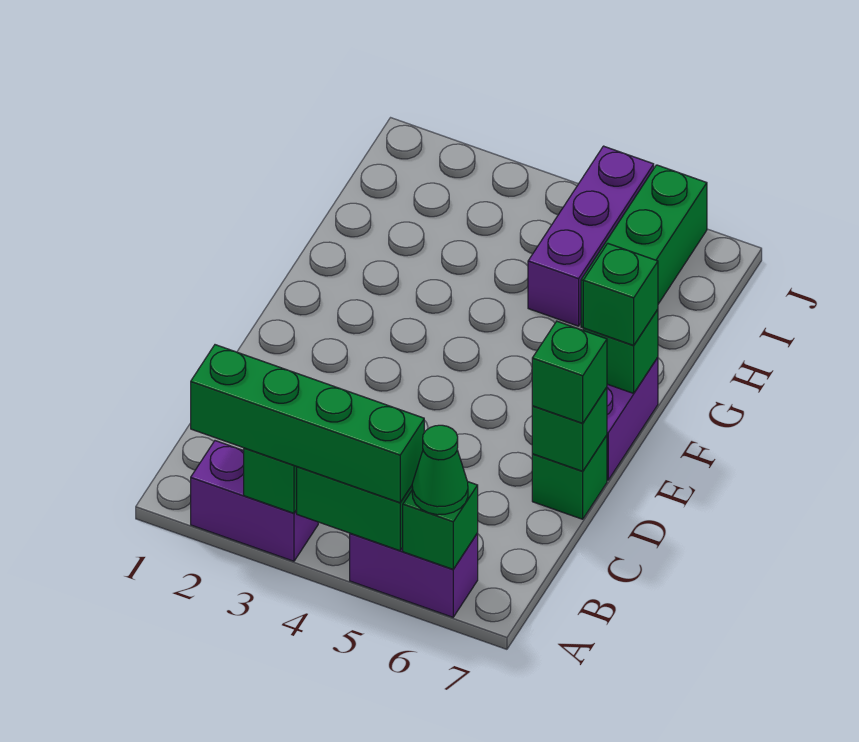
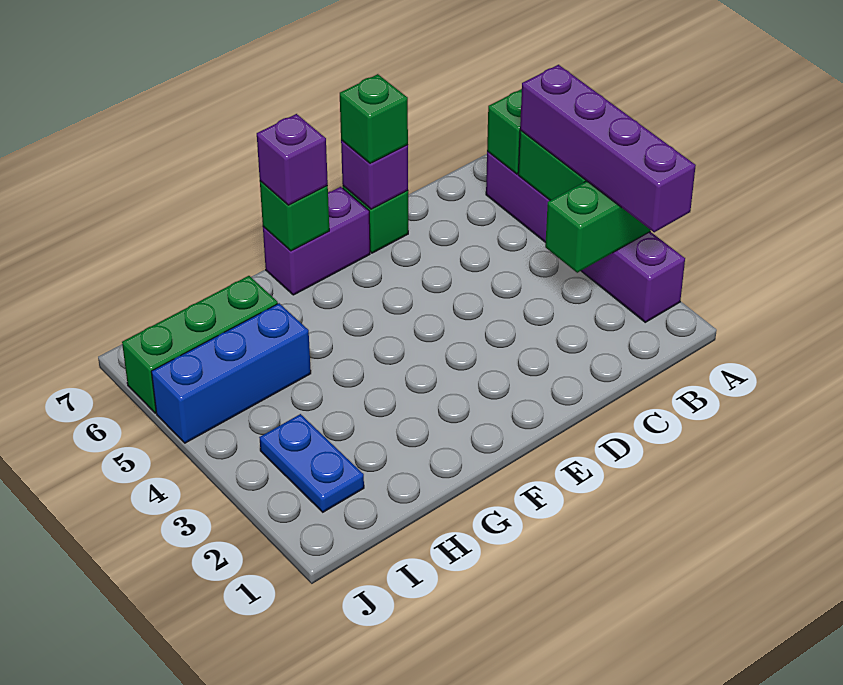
green brick A2:A5 level 3 -> purple brick A2:A5 level 3
green cone A6 level 3 -> none
green brick D7 level 2 -> purple brick D7 level 2
green brick F7 level 3 -> purple brick F7 level 3
purple brick H5:J5 level 1 -> blue brick H5:J5 level 1
none -> blue plate I2:I3 level 1

